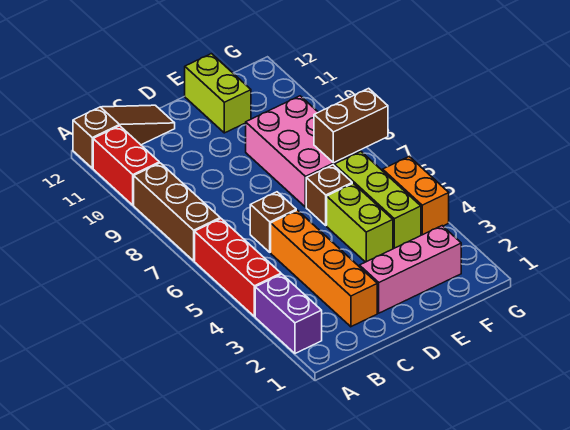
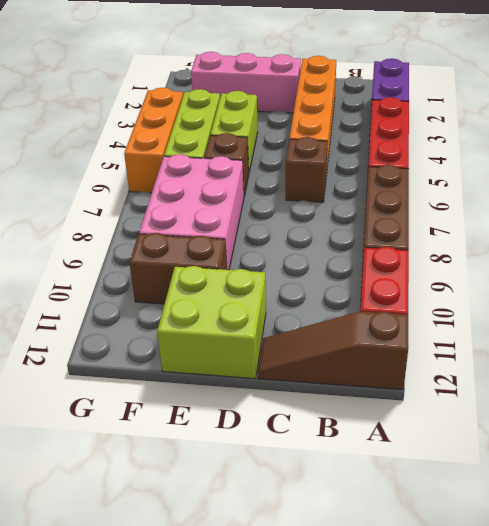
lime brick E11:E12 level 1 -> lime brick D11:E12 level 1
brown brick F7:G7 level 2 -> brown brick E10:F10 level 1
orange brick G4:G5 level 1 -> orange brick G4:G6 level 1

